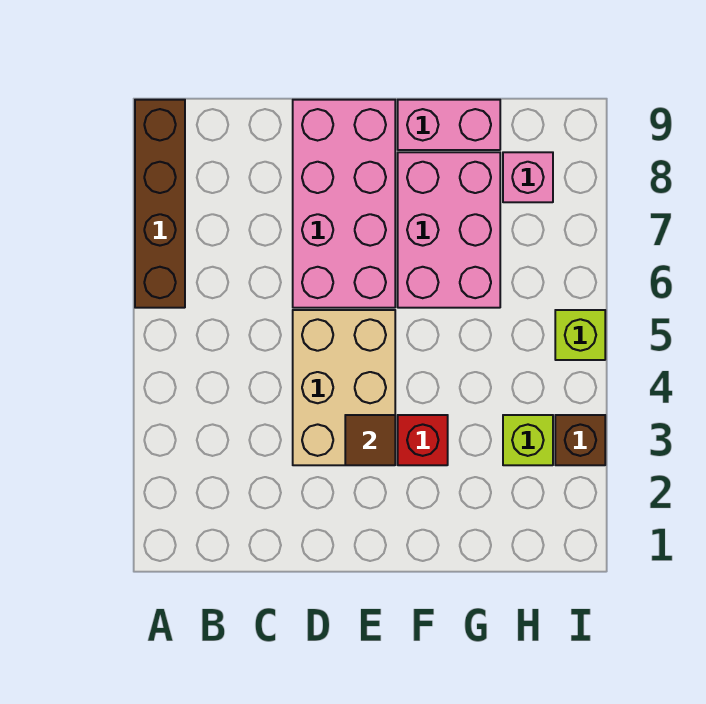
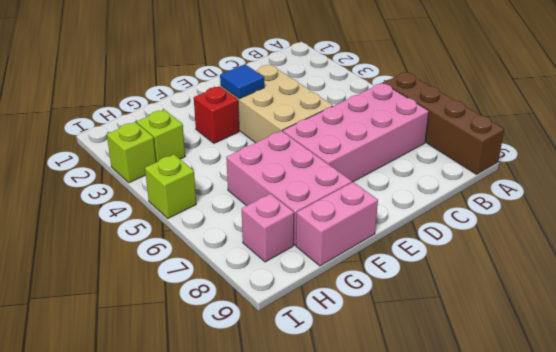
pink brick D6:E9 level 1 -> pink brick B6:E7 level 1
brown tile E3 level 2 -> blue tile E3 level 2
brown brick I3 level 1 -> lime brick I3 level 1

